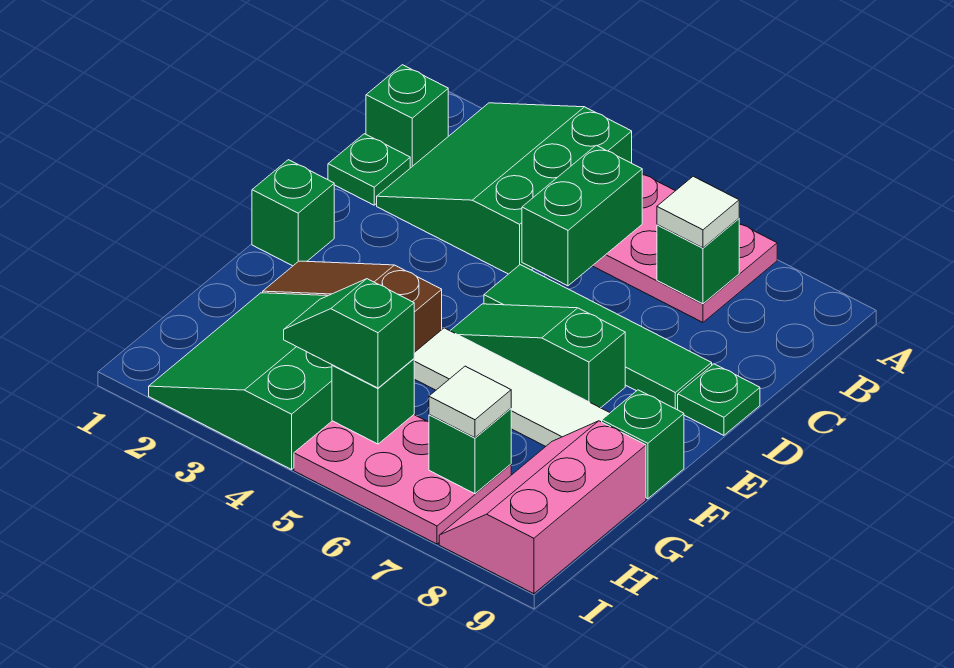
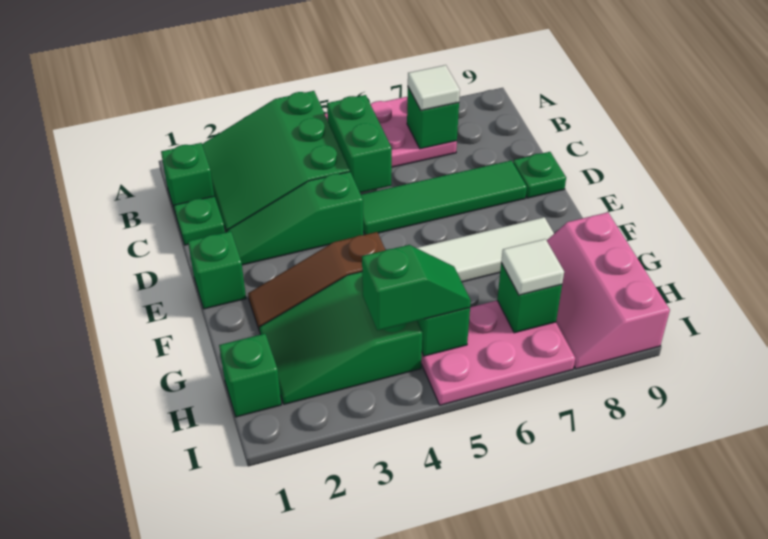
green slope E5:E7 level 1 top 7 -> green slope D2:D4 level 1 top 4
green brick F9 level 1 -> green brick H1 level 1
green slope G2:I4 level 1 top 4 -> green slope G2:H4 level 1 top 4
green slope H4:H5 level 3 top 5 -> green slope H4:H5 level 3 top 4

